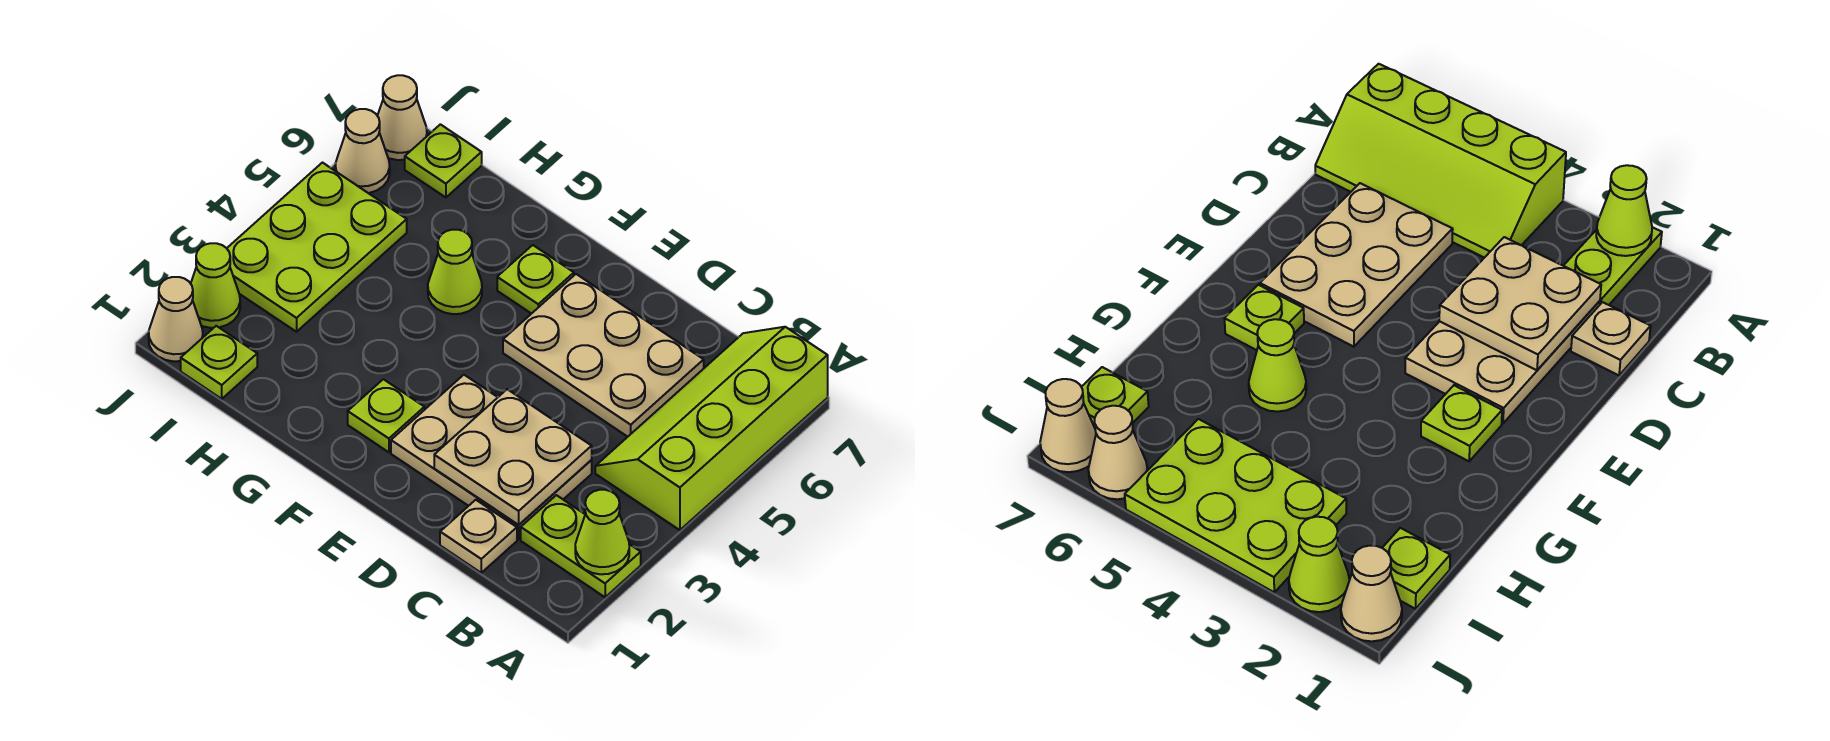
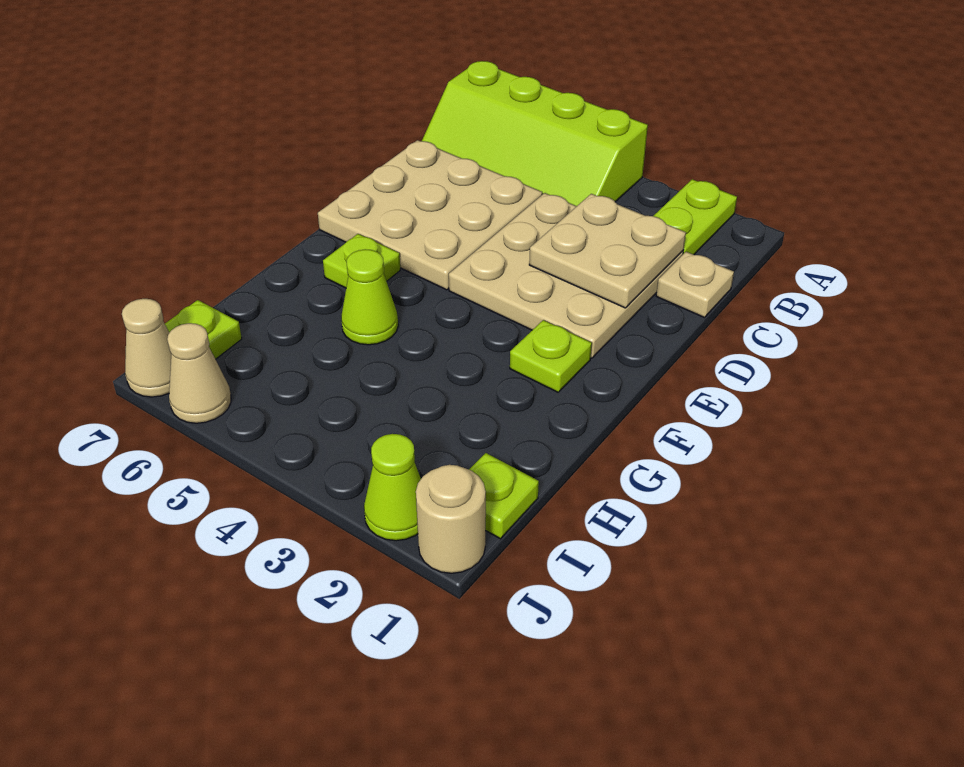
lime cone A2 level 2 -> none
tan plate C2:E3 level 1 -> tan plate C2:E4 level 1
tan plate C5:E6 level 1 -> tan plate C5:E7 level 1
lime plate I3:J5 level 1 -> none
tan cone J1 level 1 -> tan round brick J1 level 1

